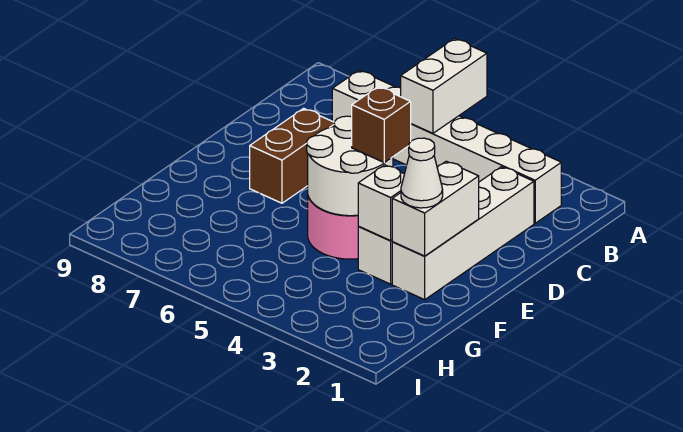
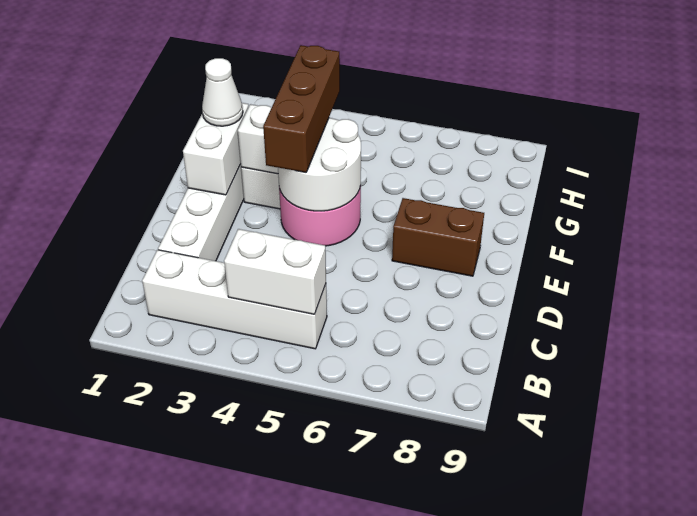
white brick A5:B5 level 2 -> white brick B4:B5 level 2
white brick B2:B7 level 1 -> white brick B2:B5 level 1
brown brick D7:E7 level 1 -> brown brick E7:E8 level 1
brown brick E4 level 3 -> brown brick E4:G4 level 3

